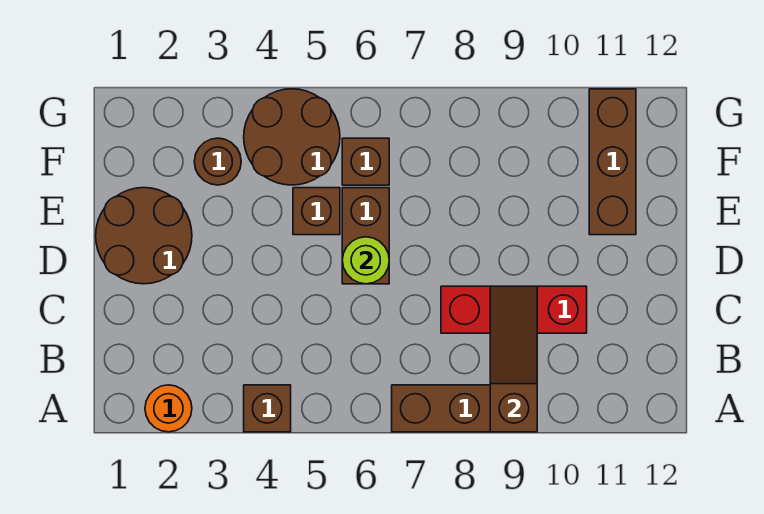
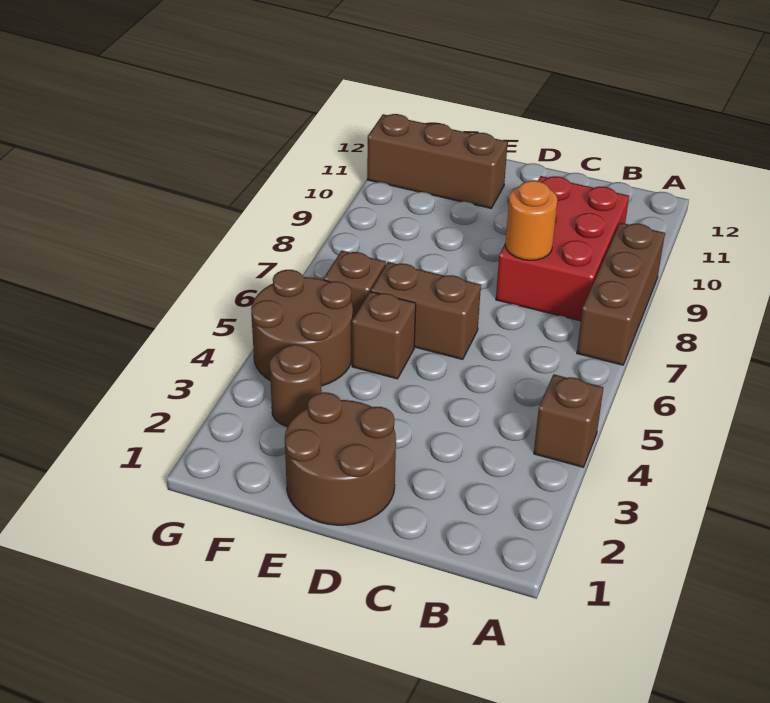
orange round brick A2 level 1 -> orange round brick C8 level 2
brown slope A9:C9 level 2 top A -> none
red brick C8:C10 level 1 -> red brick B8:C10 level 1
lime round brick D6 level 2 -> none

